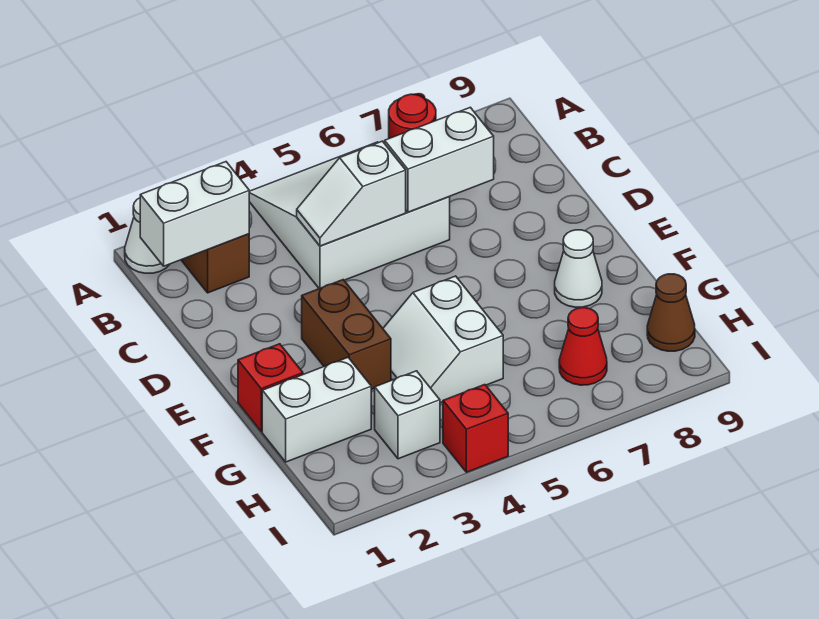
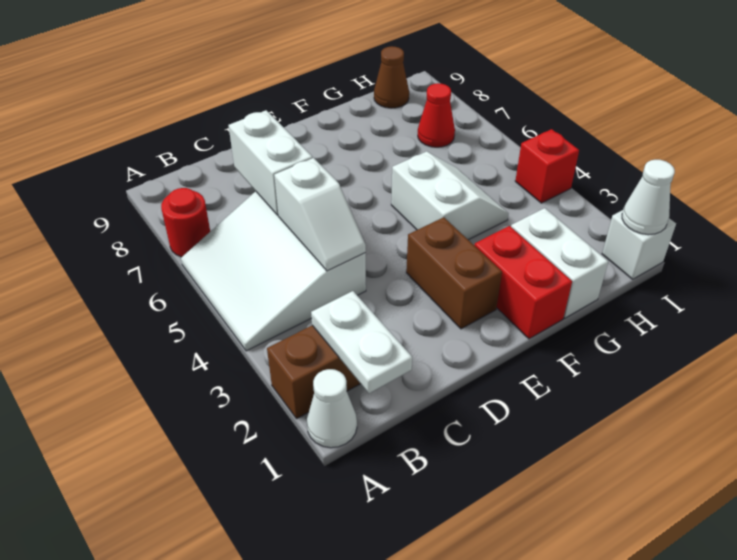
white brick B1:B2 level 2 -> white plate B1:B2 level 2
brown brick E3:F3 level 1 -> brown brick E2:E3 level 1
red brick F1 level 1 -> red brick F1:F2 level 1
white slope F4:G5 level 1 top 5 -> white slope F4:G5 level 1 top F
white cone F8 level 1 -> white cone I1 level 2
white brick H3 level 1 -> white brick I1 level 1

